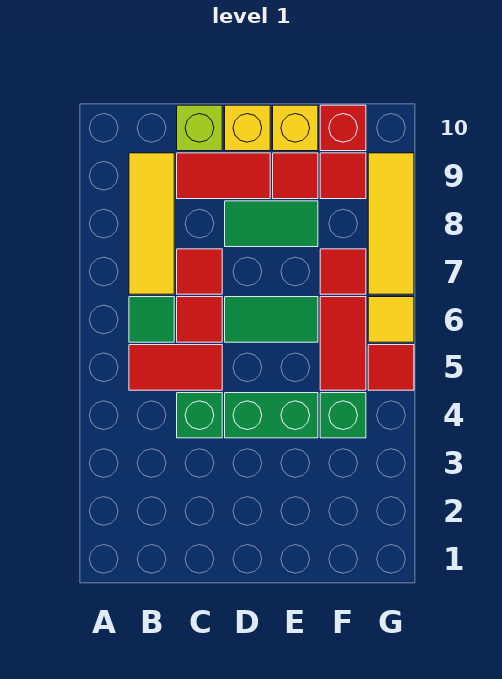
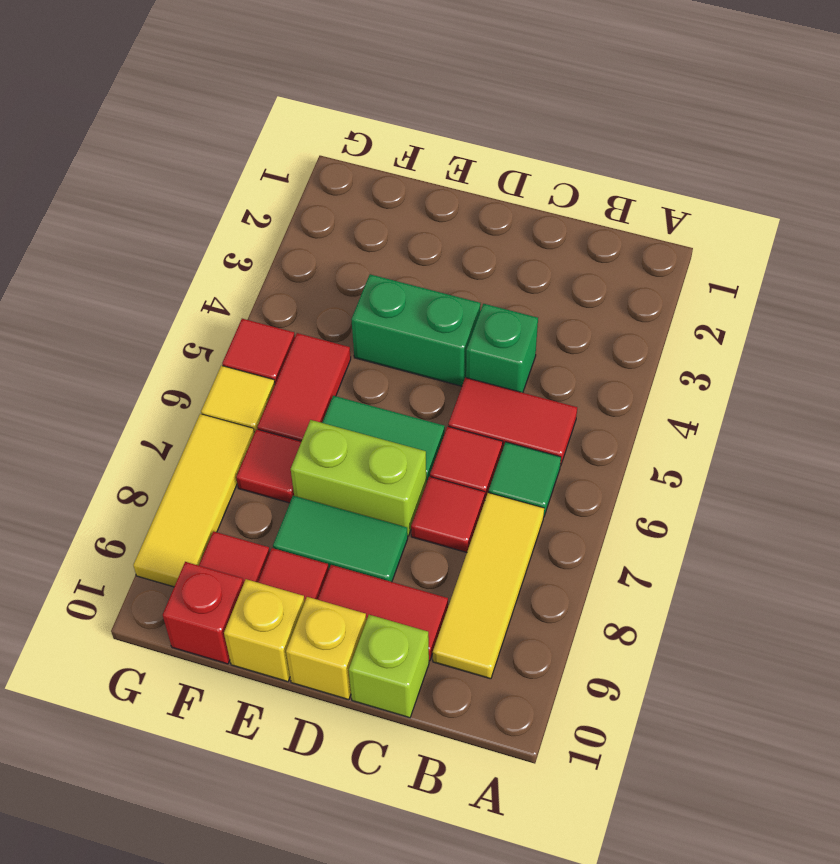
none -> lime brick D7:E7 level 1
green brick F4 level 1 -> none

